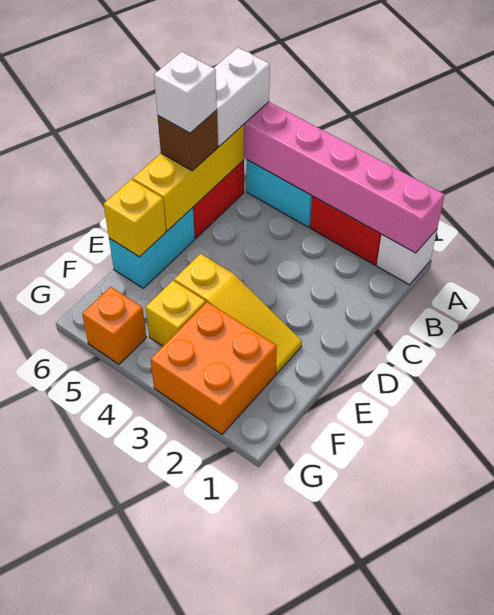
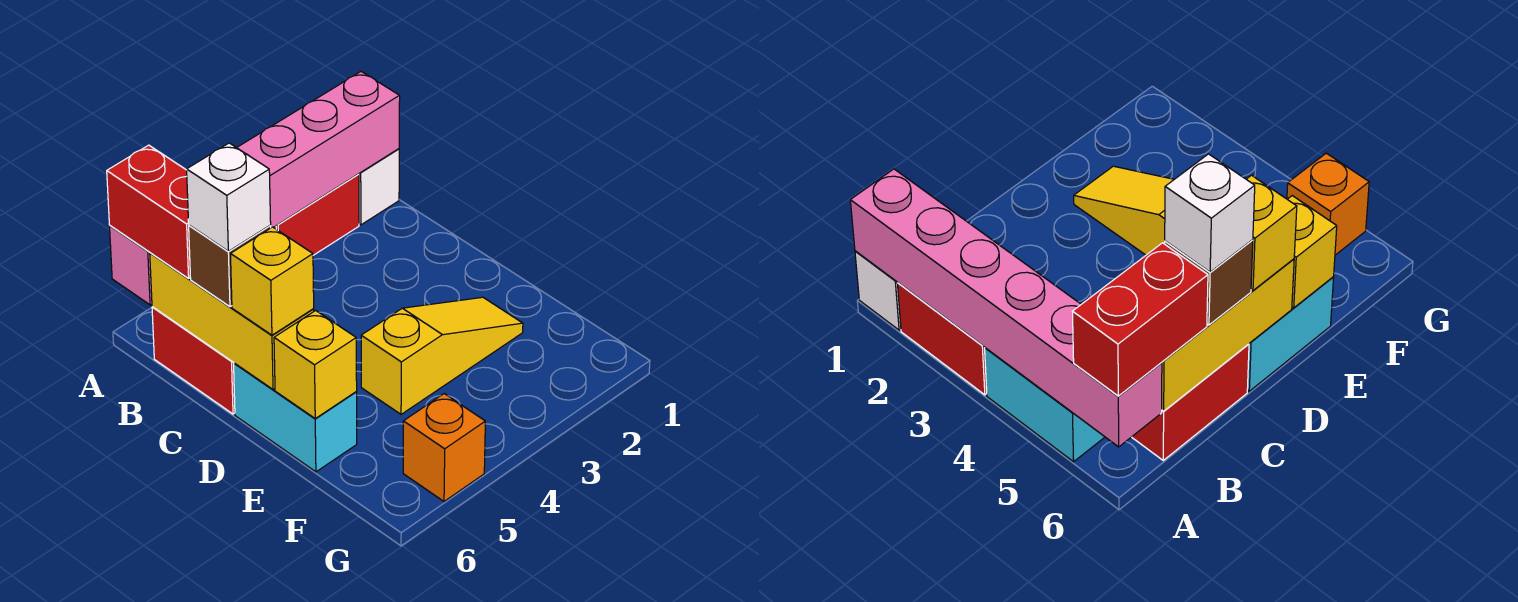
white brick A6:B6 level 3 -> red brick A6:B6 level 3
orange brick F2:G3 level 1 -> none
yellow brick F4 level 1 -> yellow brick D6 level 3

